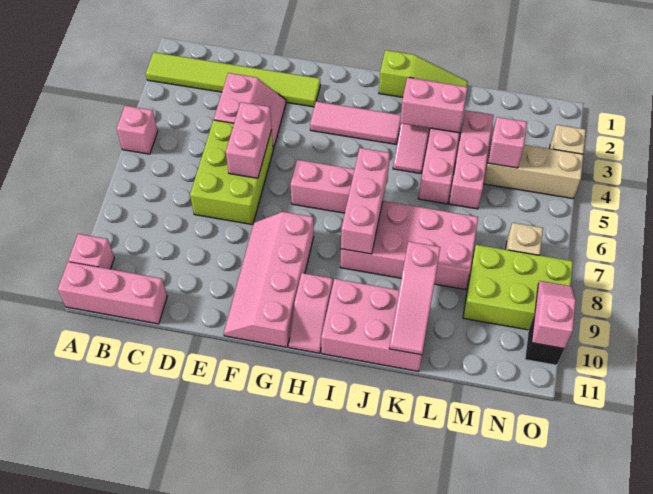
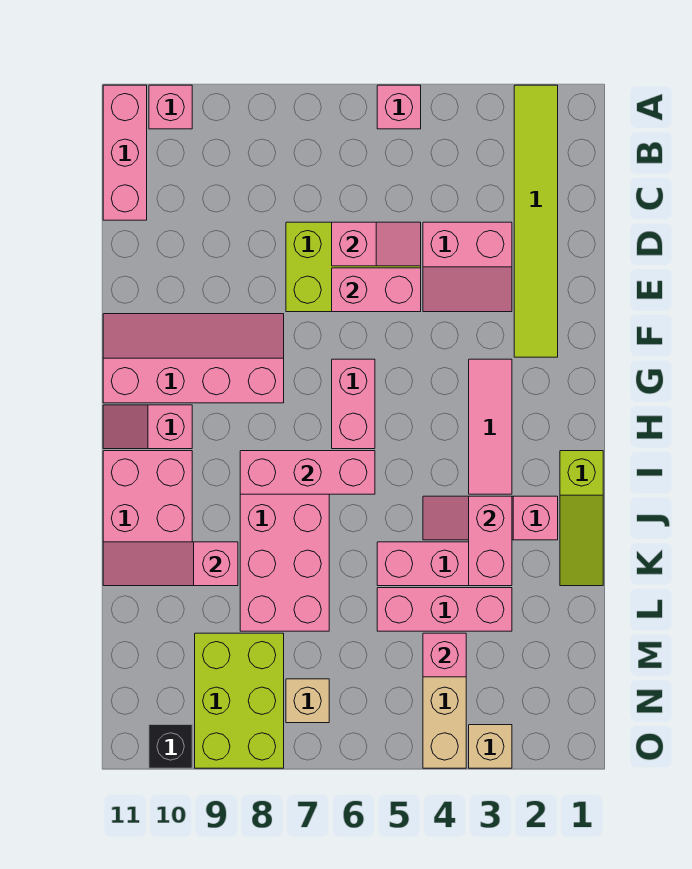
pink slope O9:O10 level 2 top 10 -> pink slope D5:D6 level 2 top 6

